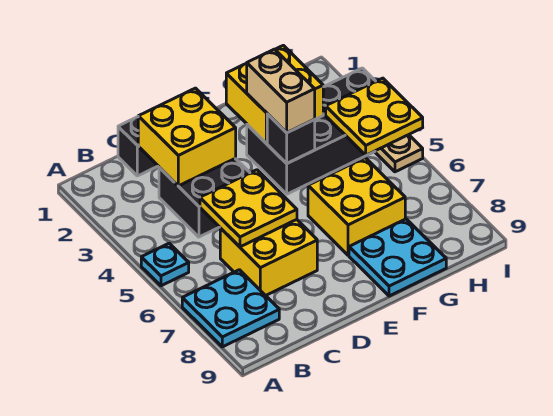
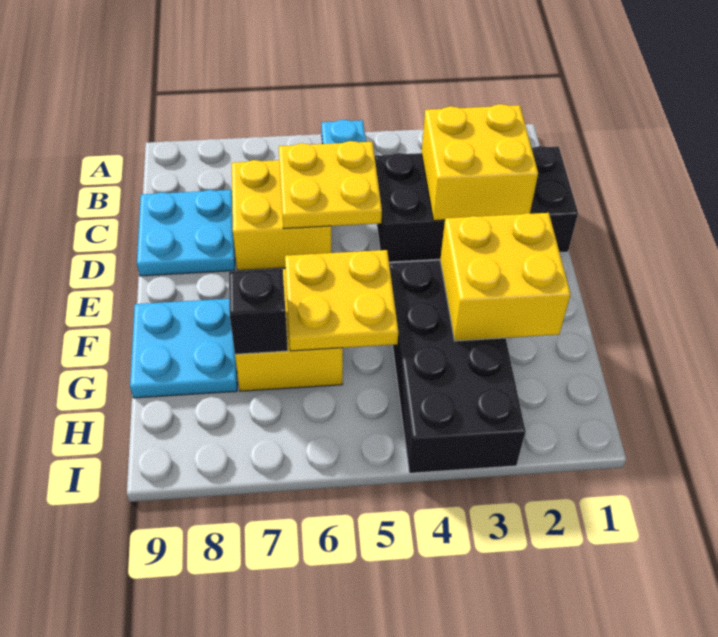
cyan plate A7:B8 level 1 -> cyan plate C8:D9 level 1
tan brick F3:F4 level 3 -> none
black brick F4 level 2 -> black brick G7 level 2
yellow plate H4:I5 level 2 -> yellow plate F5:G6 level 2
tan plate I5 level 1 -> none

